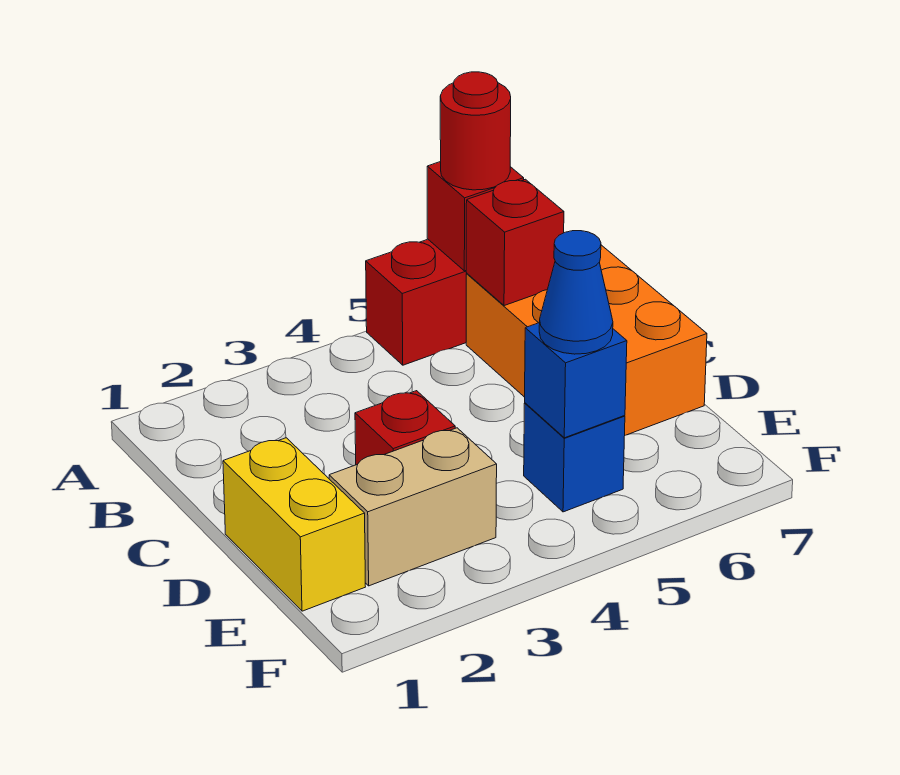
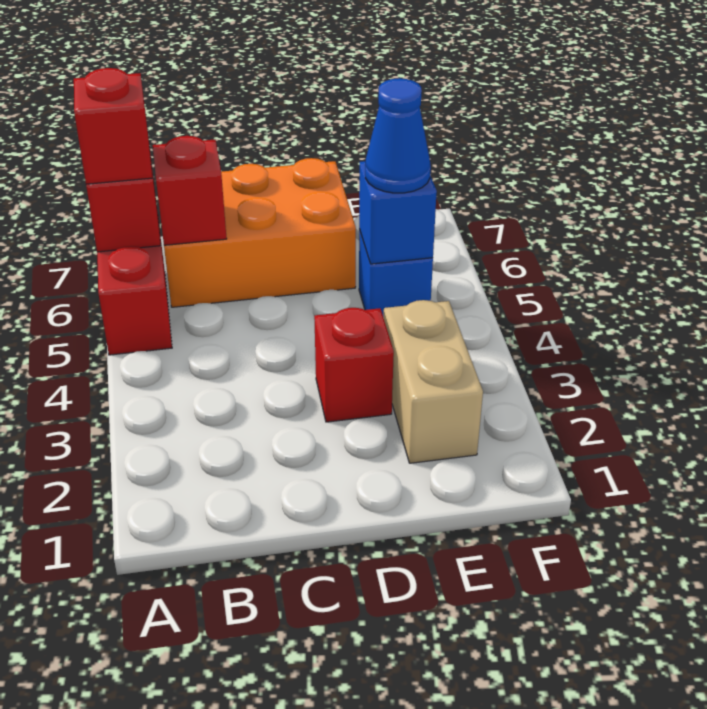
red round brick A6 level 3 -> red brick A6 level 3
yellow brick D1:E1 level 1 -> none

